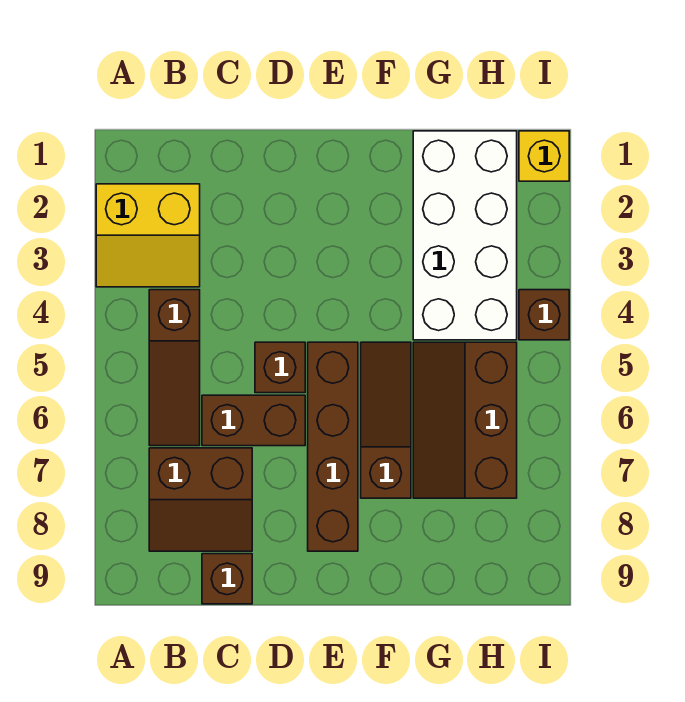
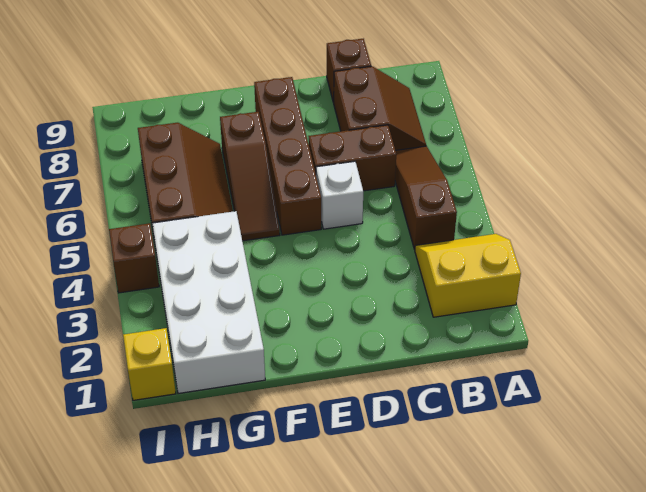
brown slope B7:C8 level 1 top 7 -> brown slope B7:C8 level 1 top C
brown brick D5 level 1 -> white brick D5 level 1

